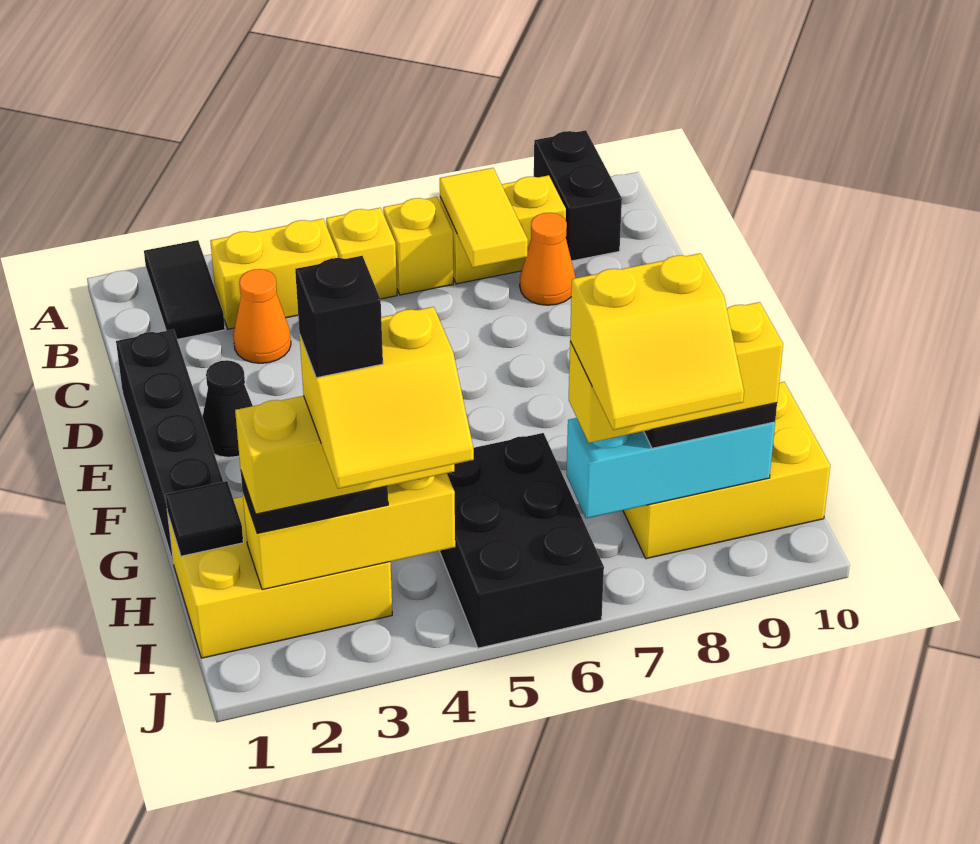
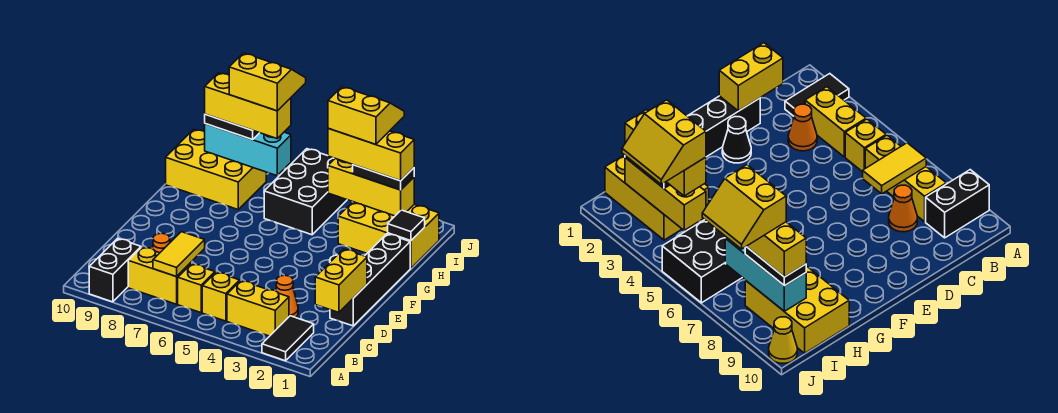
none -> yellow brick C1:D1 level 2
black brick I3 level 6 -> none
none -> yellow cone J10 level 1

